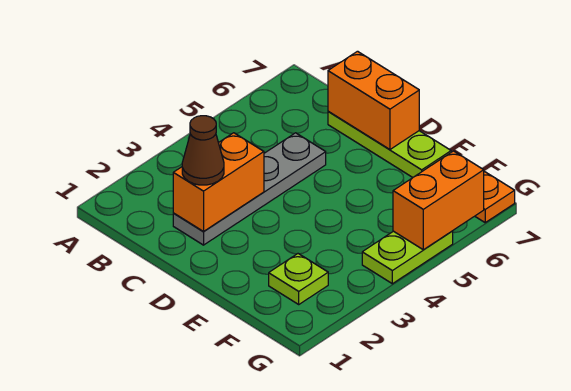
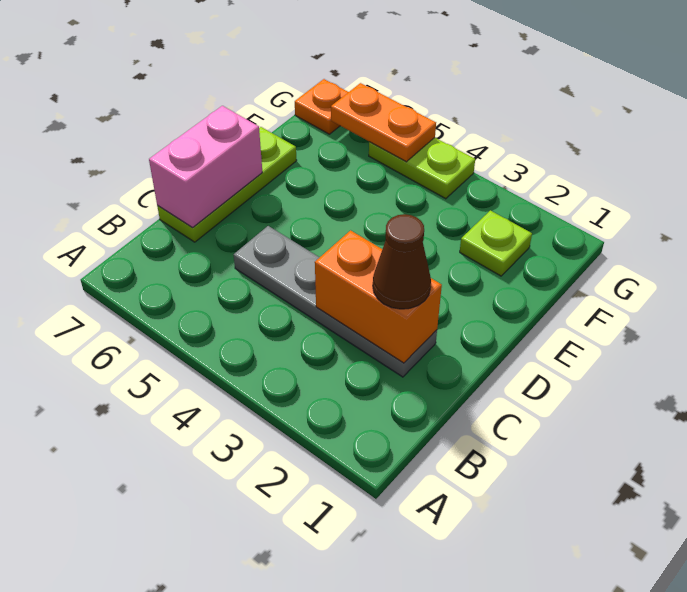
orange brick C7:D7 level 2 -> pink brick C7:D7 level 2
orange brick G5:G6 level 2 -> orange plate G5:G6 level 2

